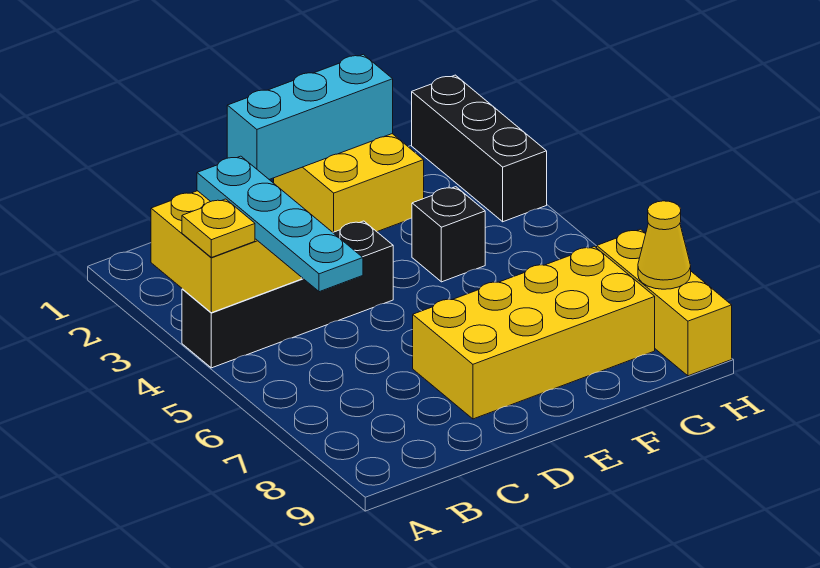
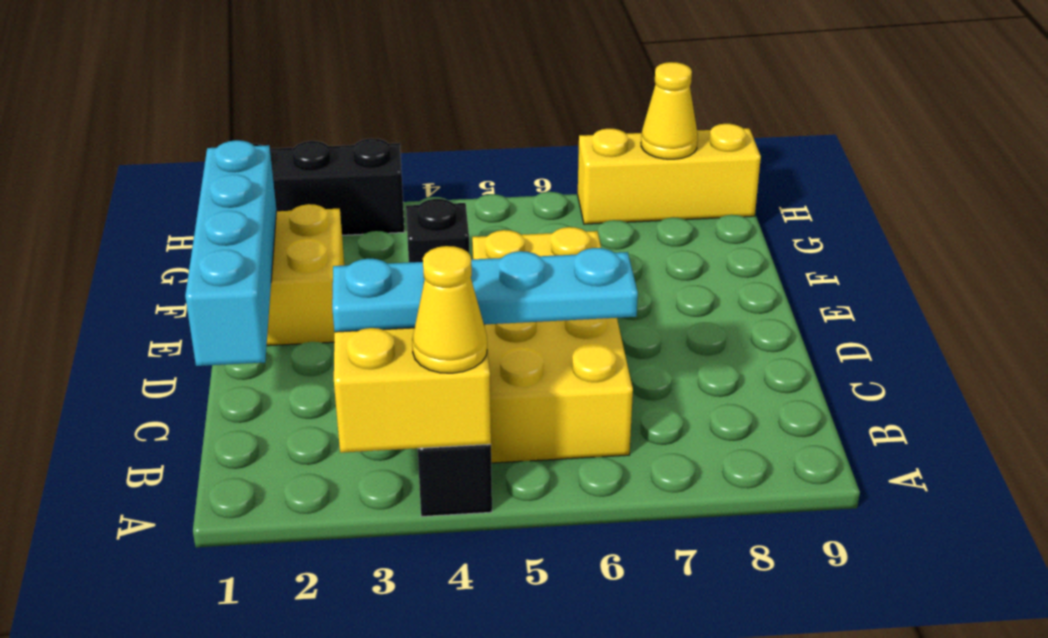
yellow plate A4 level 3 -> yellow cone A4 level 3
cyan brick D1:F1 level 2 -> cyan brick C1:F1 level 2
yellow brick D7:G8 level 1 -> yellow brick B5:E6 level 1

